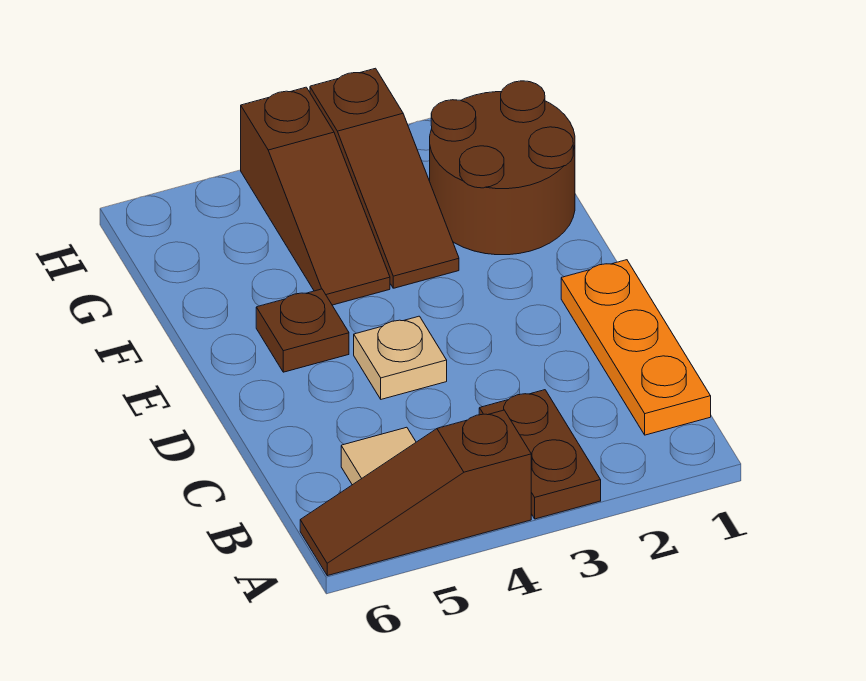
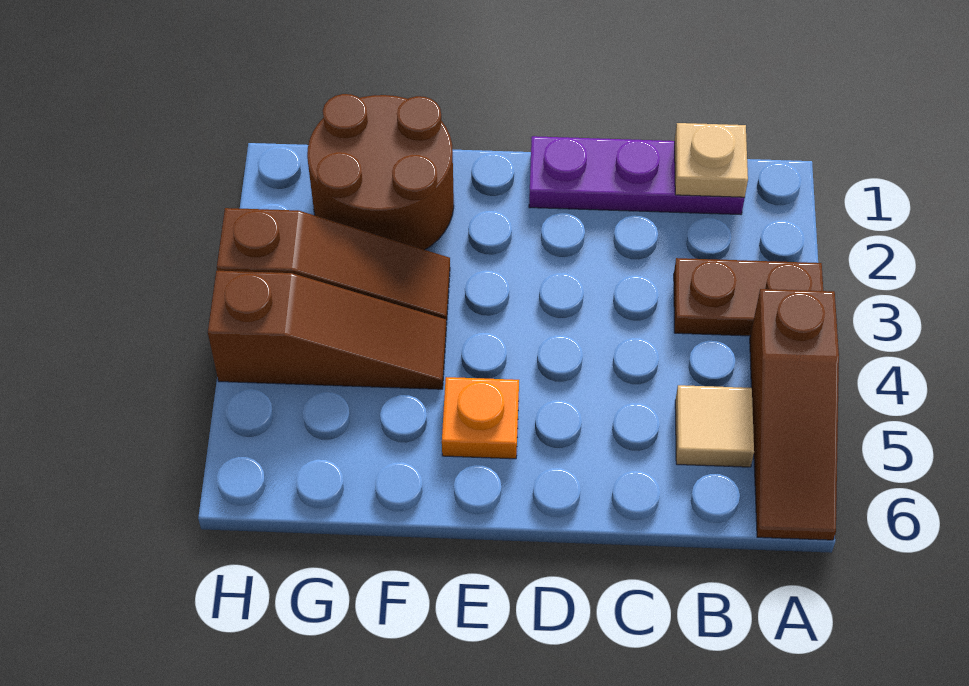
orange plate B1:D1 level 1 -> purple plate B1:D1 level 1
tan plate D4 level 1 -> tan plate B1 level 2
brown plate E5 level 1 -> orange plate E5 level 1

